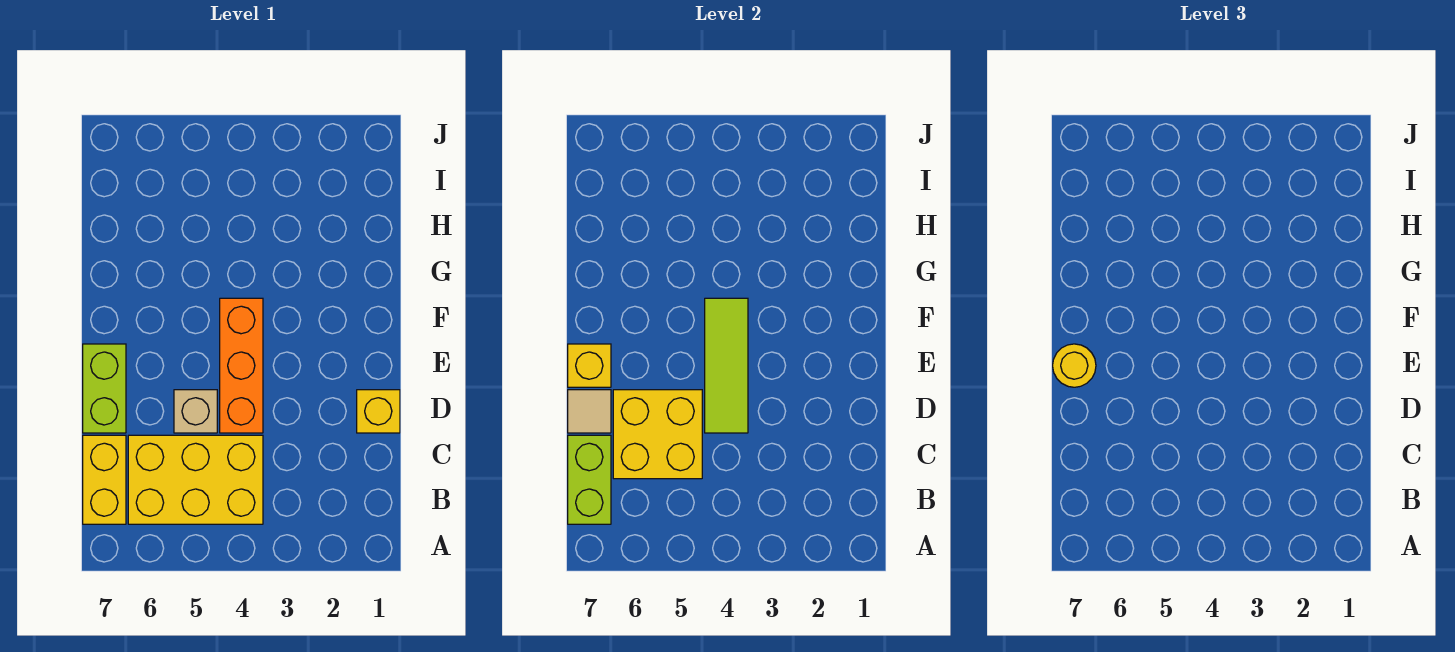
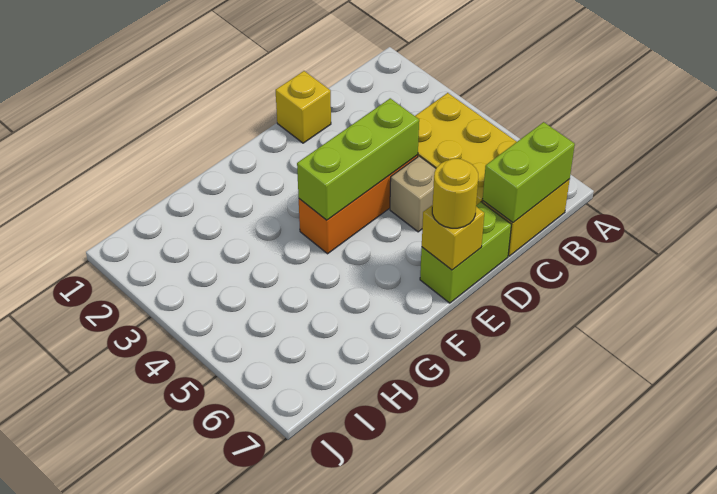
yellow brick C5:D6 level 2 -> none
lime tile D4:F4 level 2 -> lime brick D4:F4 level 2
tan tile D7 level 2 -> none

